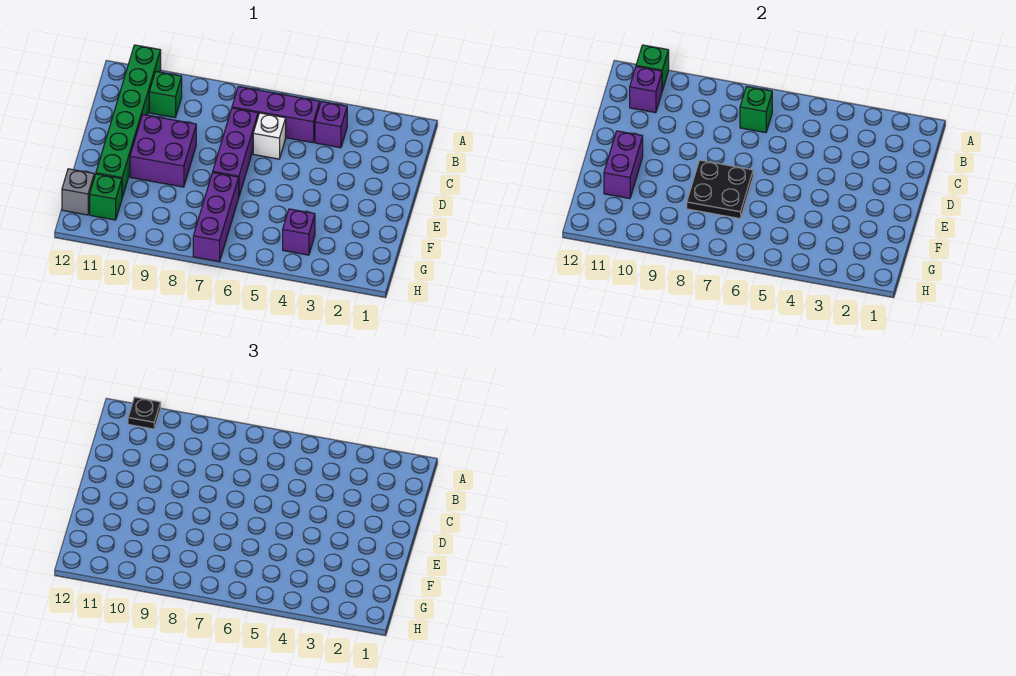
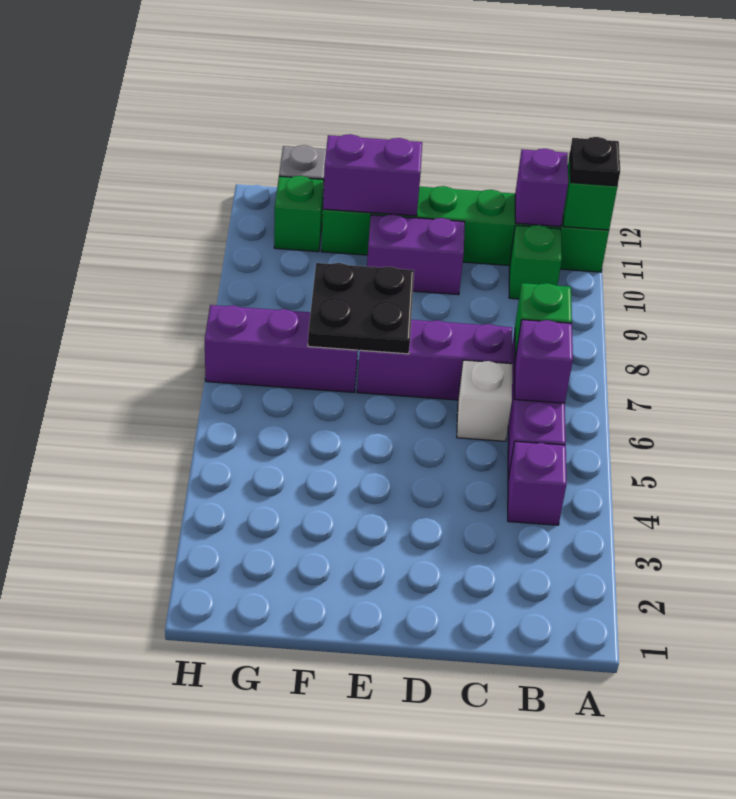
purple brick D9:E10 level 1 -> purple brick D10:E10 level 1
purple brick G4 level 1 -> purple brick B6 level 2

